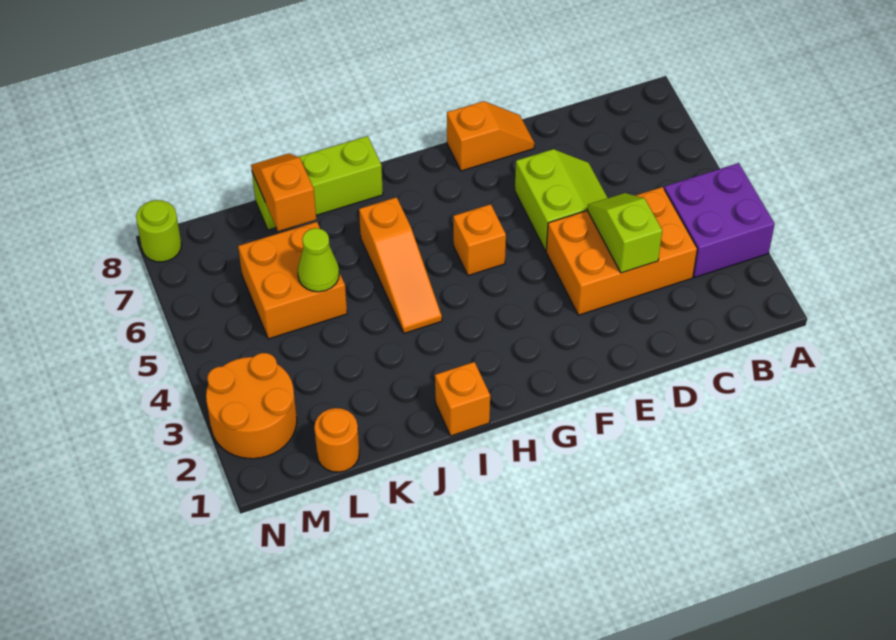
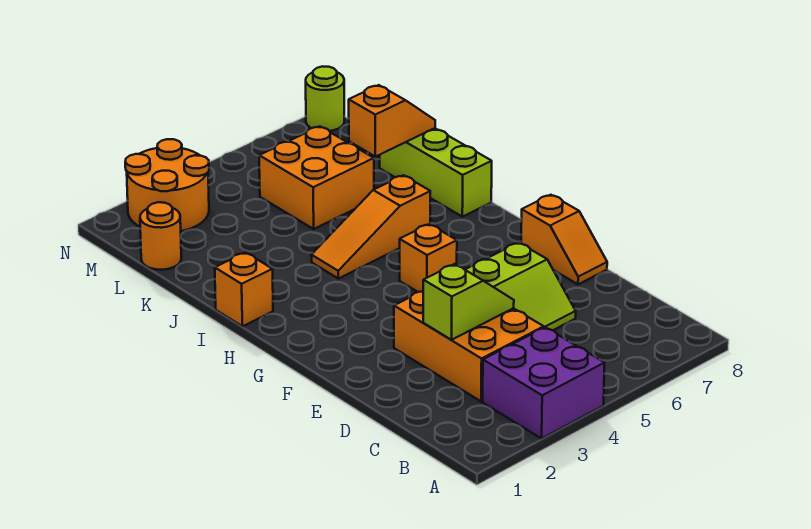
lime cone K5 level 2 -> none

